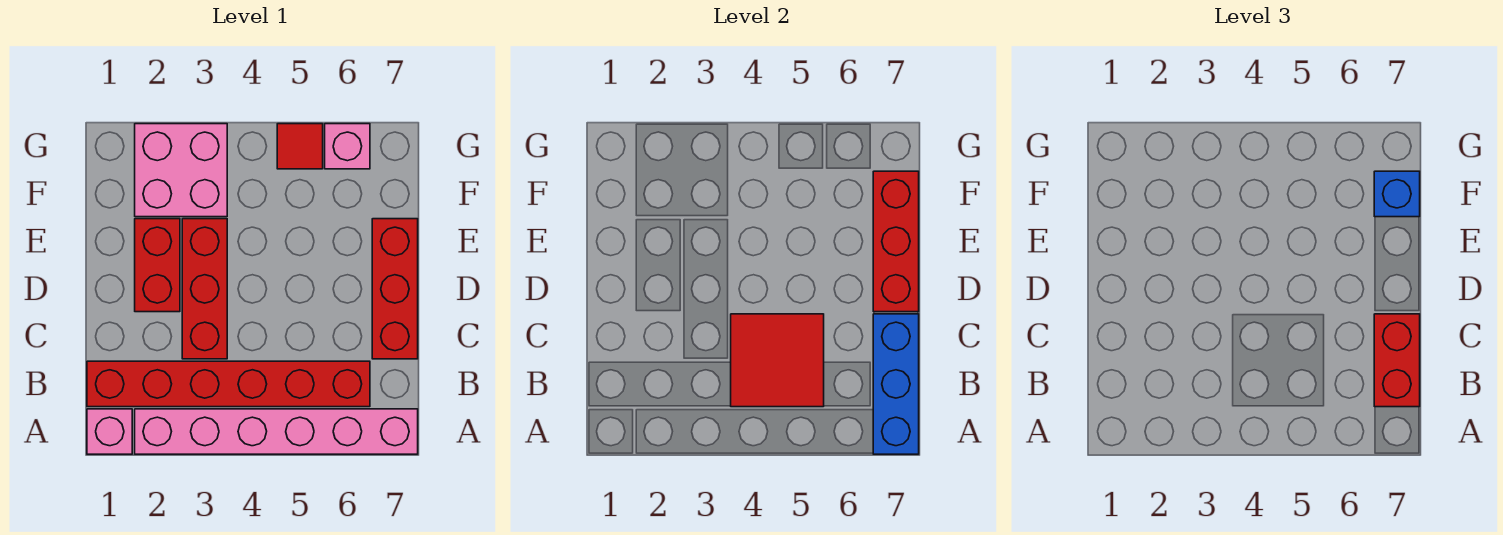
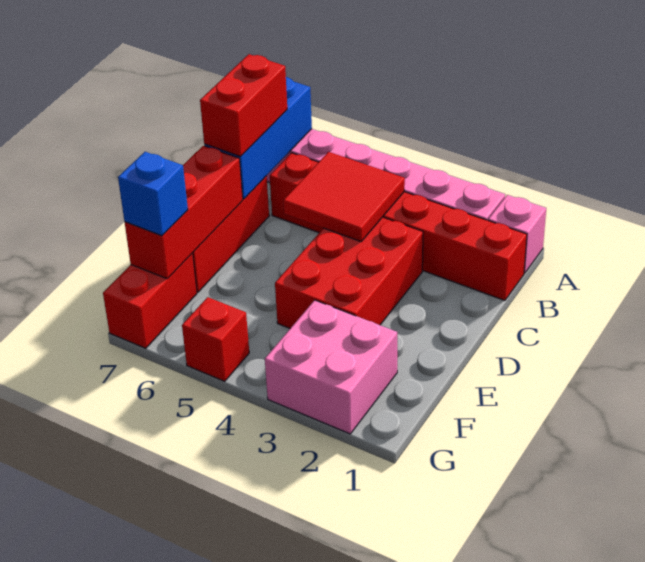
red brick C3:E3 level 1 -> red brick C3:E4 level 1
red brick D2:E2 level 1 -> red brick F7:G7 level 1
red tile G5 level 1 -> red brick G5 level 1
pink brick G6 level 1 -> none

